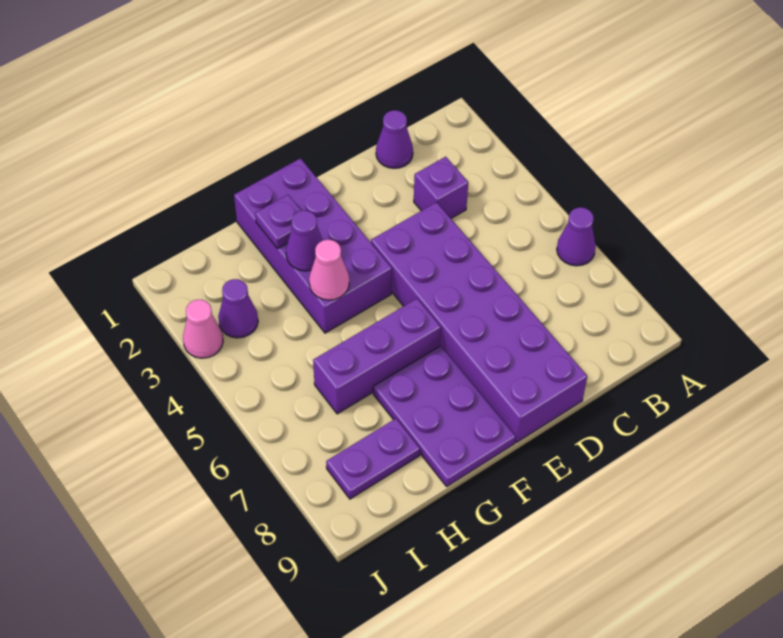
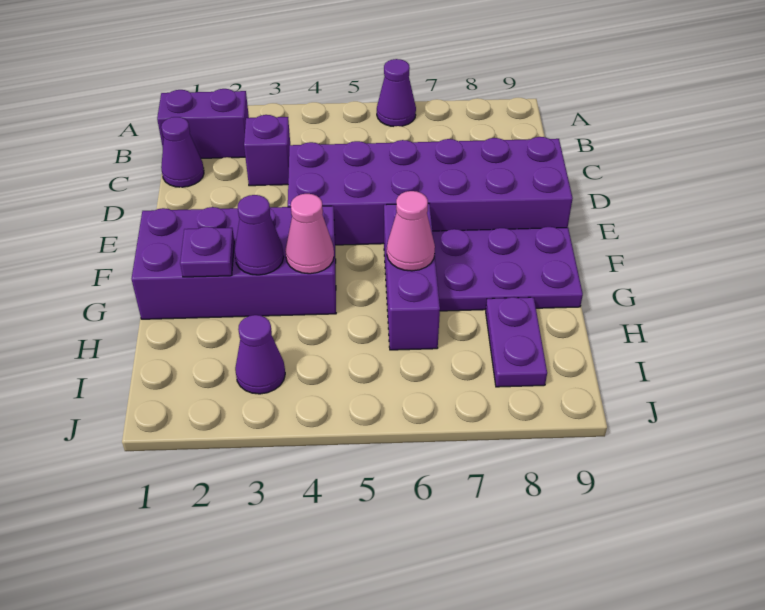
none -> purple brick B1:B2 level 1
pink cone J3 level 1 -> pink cone G6 level 2

